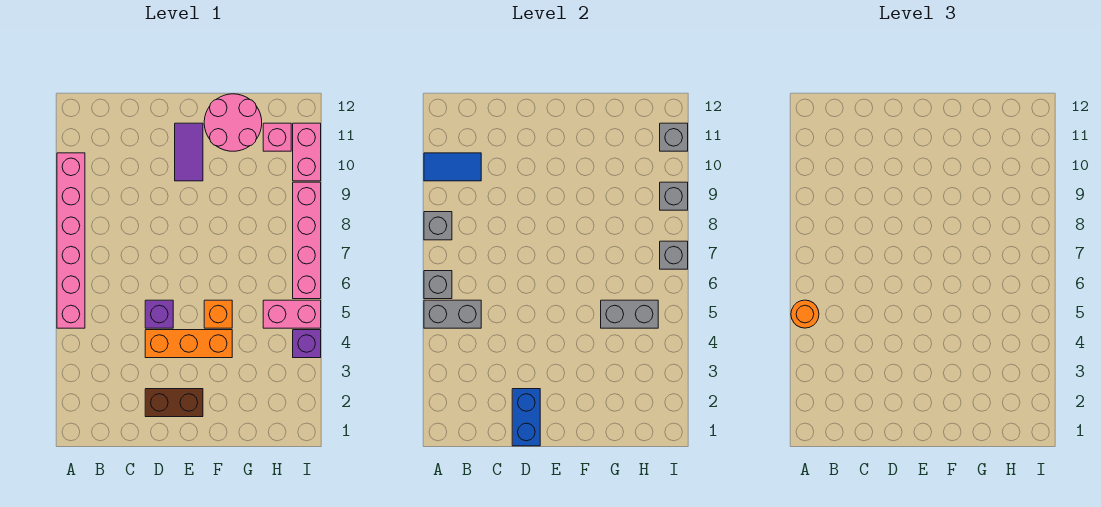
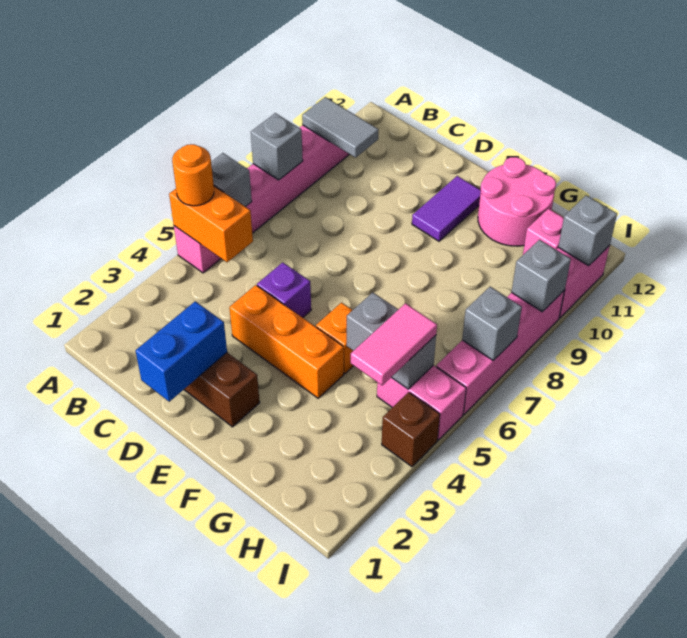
grey brick A5:B5 level 2 -> orange brick A5:B5 level 2
blue tile A10:B10 level 2 -> grey tile A10:B10 level 2
none -> pink tile H4:H5 level 3
purple brick I4 level 1 -> brown brick I4 level 1

